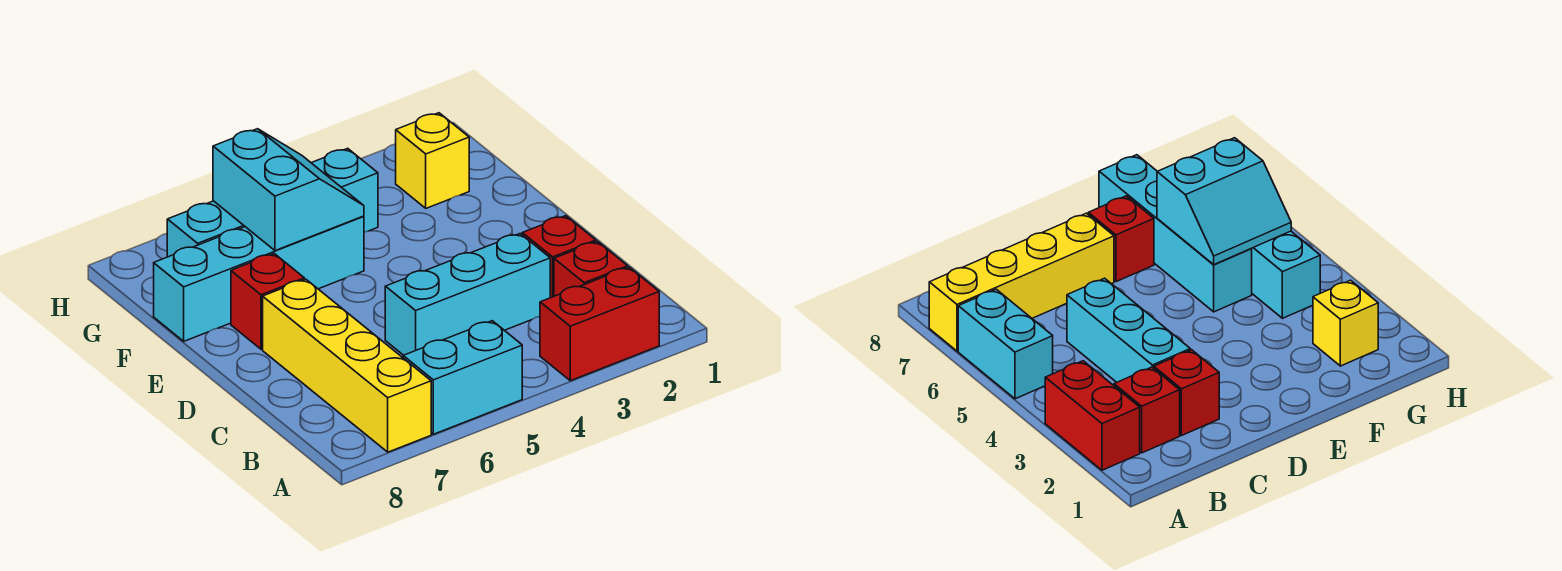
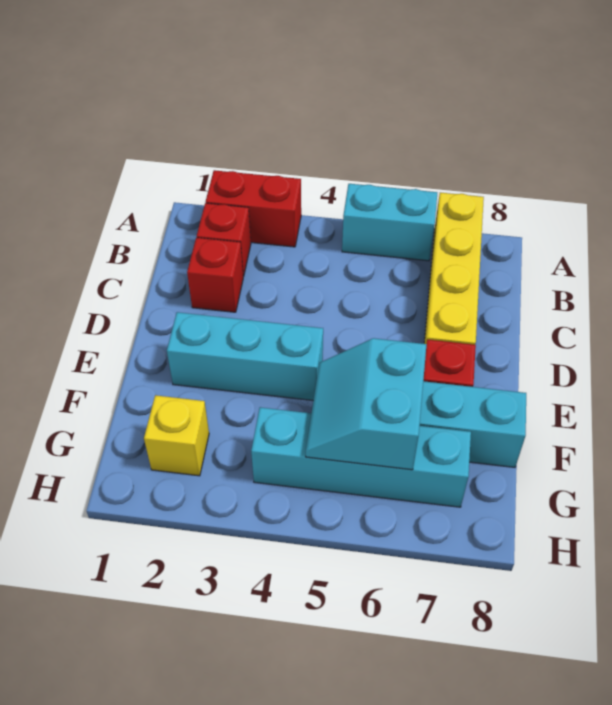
cyan brick C3:C5 level 1 -> cyan brick E2:E4 level 1

